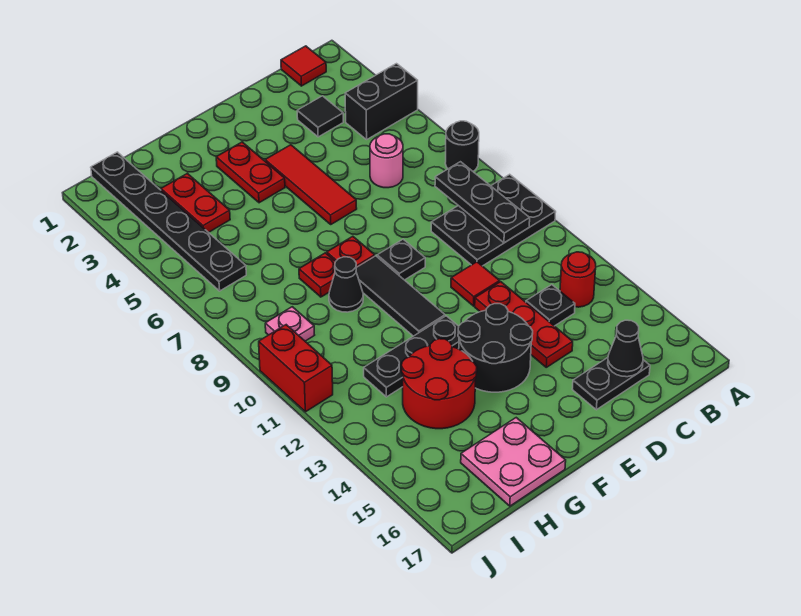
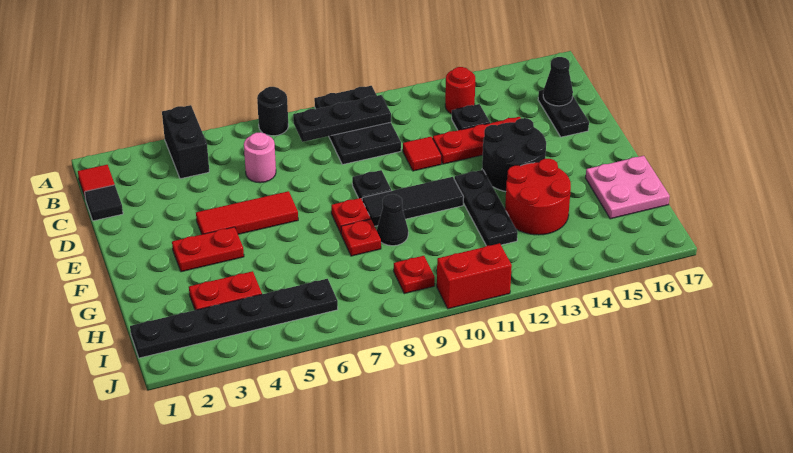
black tile C3 level 1 -> black tile C1 level 1
pink plate I9 level 1 -> red plate I9 level 1

